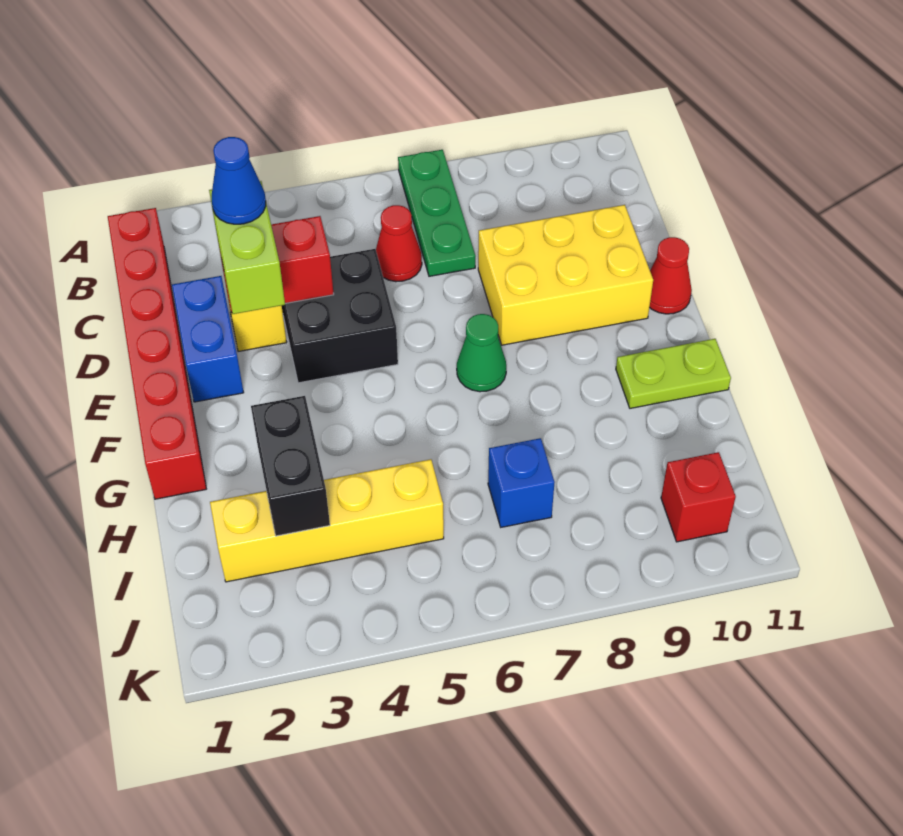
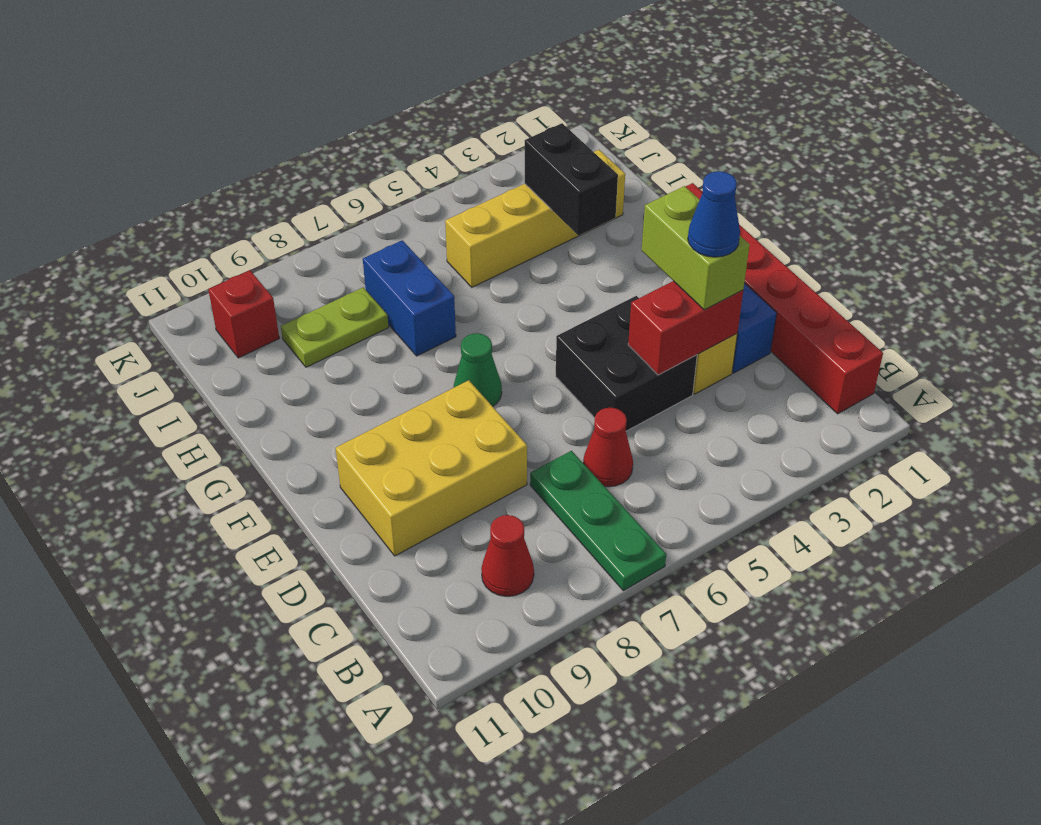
red cone E11 level 1 -> red cone B9 level 1
lime plate G10:G11 level 1 -> lime plate I8:I9 level 1
blue brick I7 level 1 -> blue brick H7:I7 level 1

